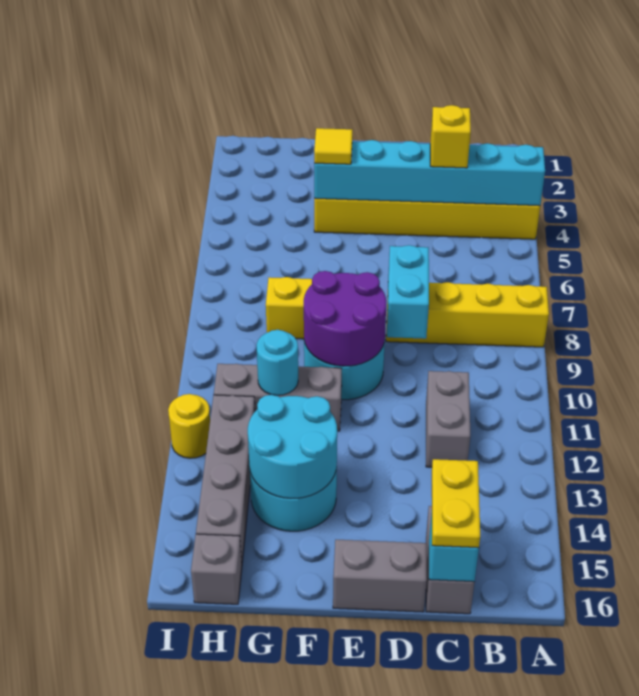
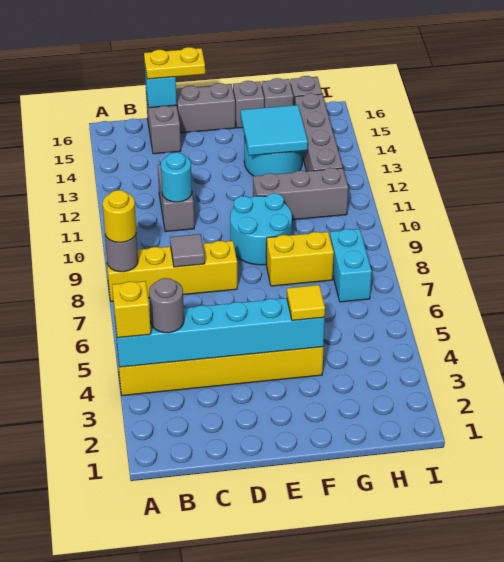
none -> grey round brick A8 level 2
none -> grey round brick B4 level 3
yellow brick C4 level 3 -> yellow brick A4 level 3
none -> grey tile C8 level 2
yellow plate C15:C16 level 3 -> yellow plate C16:D16 level 3
cyan brick D8:D9 level 2 -> cyan brick H7:H8 level 1
purple round brick E9:F10 level 2 -> none
cyan round brick F13:G14 level 2 -> cyan tile F13:G14 level 2
none -> grey brick F16 level 1
cyan round brick G11 level 2 -> cyan round brick C11 level 2
none -> grey brick G16 level 1
yellow round brick I12 level 1 -> yellow round brick A8 level 3

